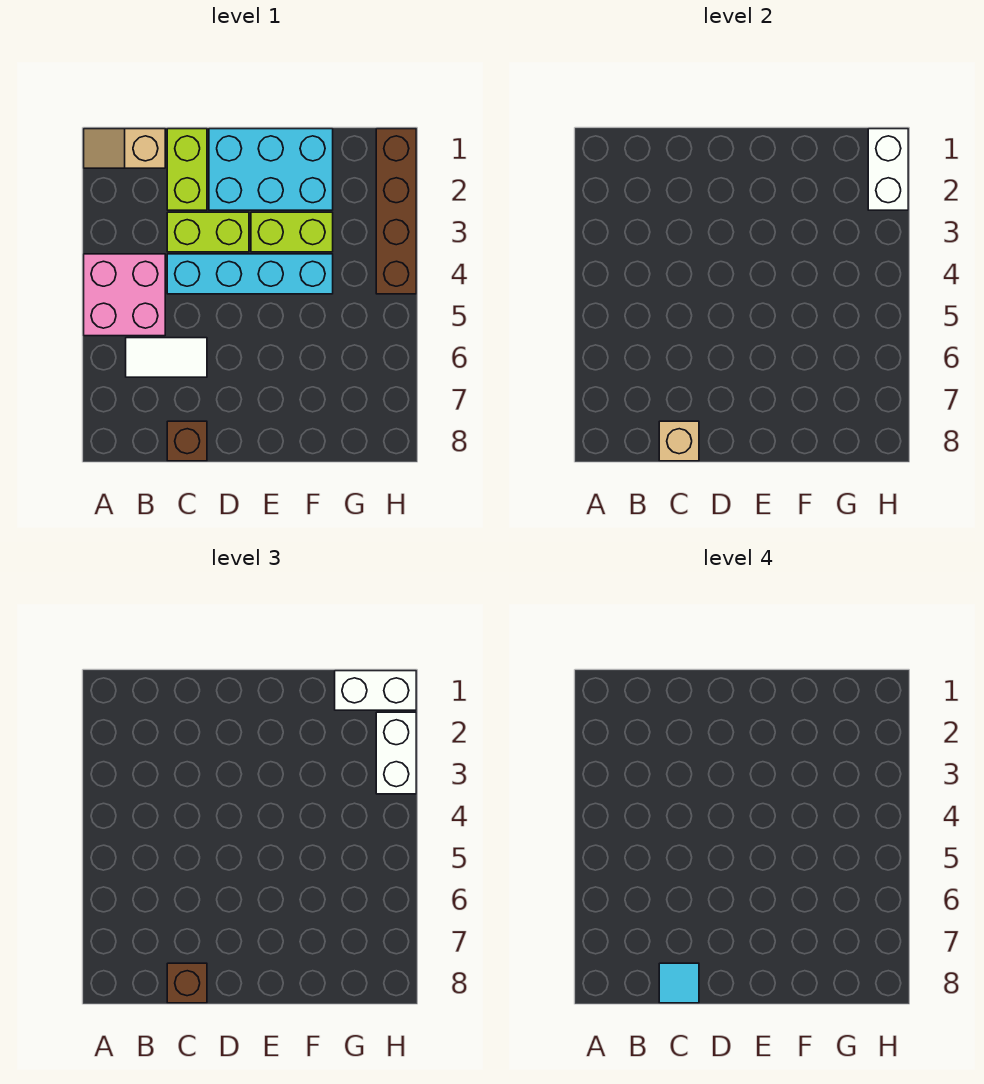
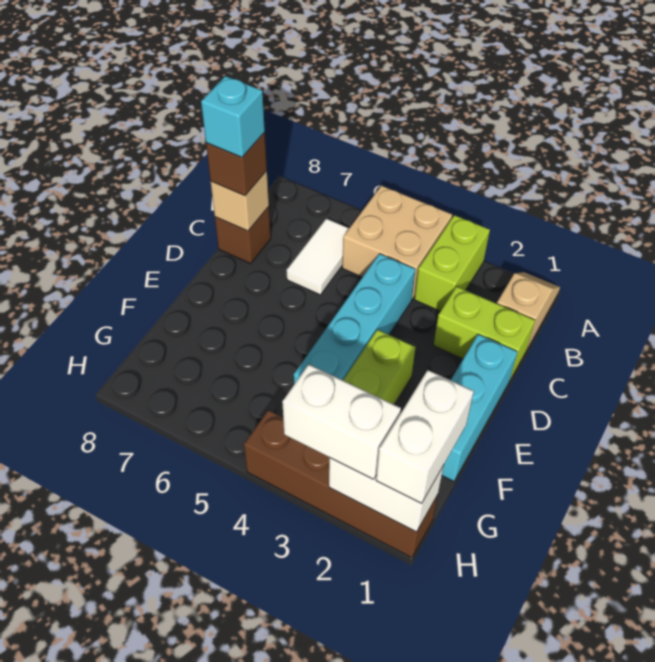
pink brick A4:B5 level 1 -> tan brick A4:B5 level 1
lime brick C3:D3 level 1 -> lime brick A3:B3 level 1
cyan tile C8 level 4 -> cyan brick C8 level 4
cyan brick D1:F2 level 1 -> cyan brick D1:F1 level 1

